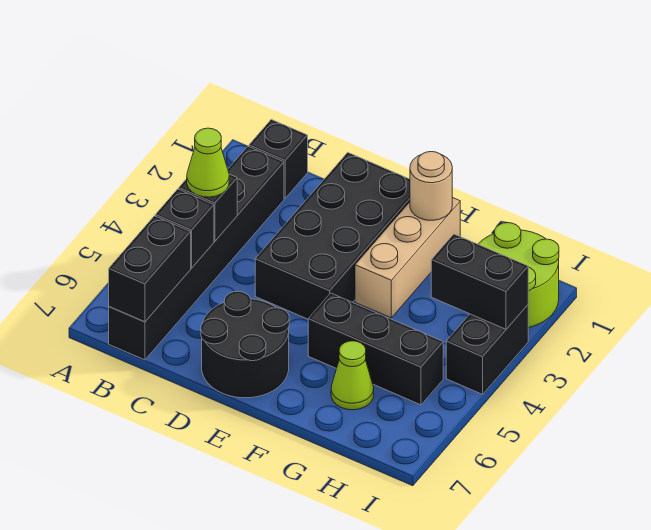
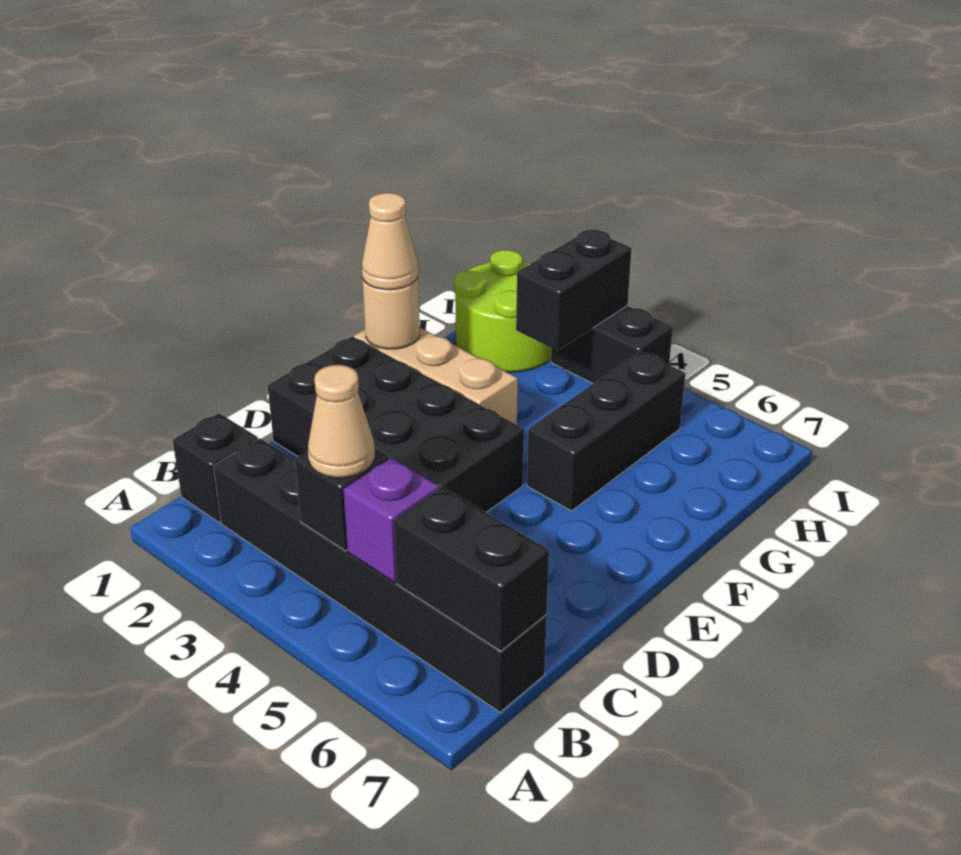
lime cone B4 level 3 -> tan cone B4 level 3
black brick B5 level 2 -> purple brick B5 level 2
black round brick D6:E7 level 1 -> none
none -> tan cone F1 level 3
lime cone G6 level 1 -> none

